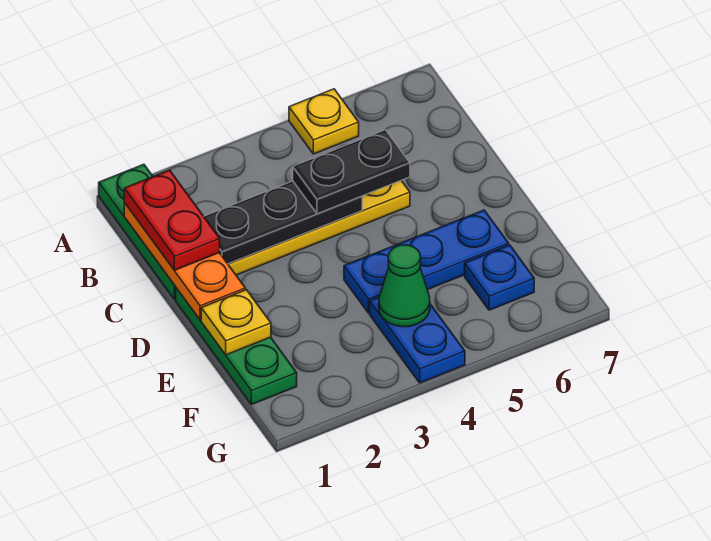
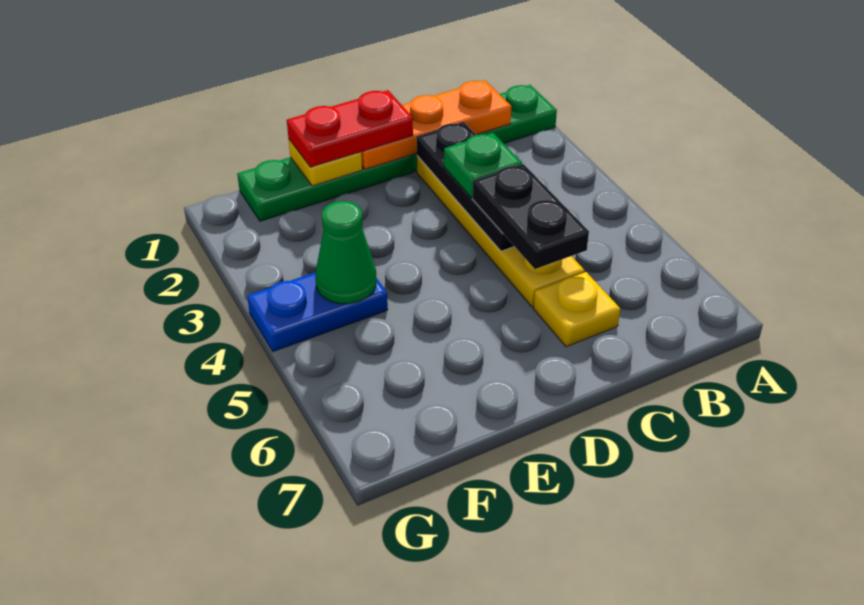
yellow plate A5 level 1 -> yellow plate C6 level 1
red plate B1:C1 level 3 -> red plate D1:E1 level 3
none -> green plate C3 level 3
blue plate E4:E6 level 1 -> none
blue plate F6 level 1 -> none

